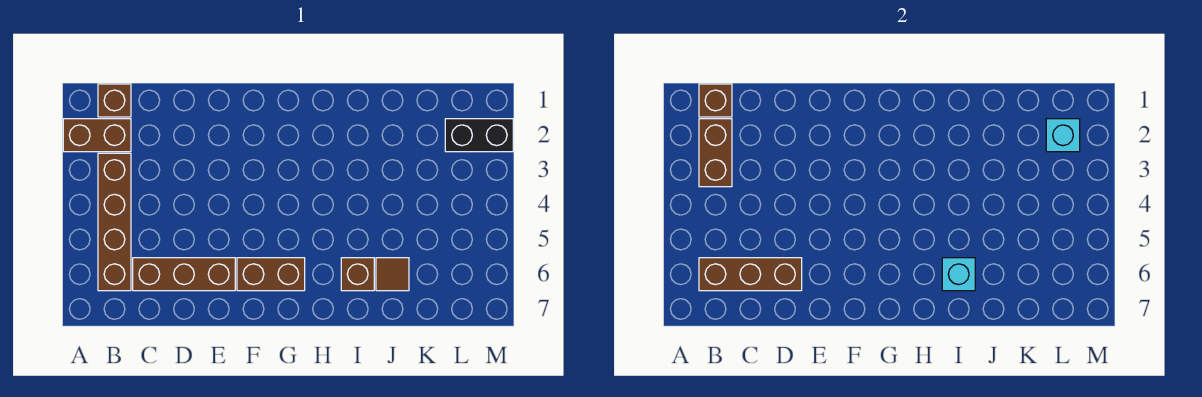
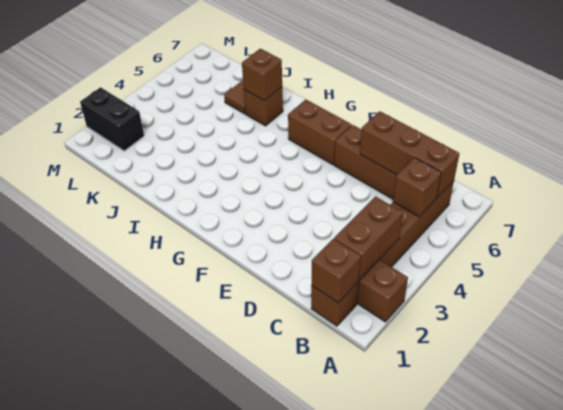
none -> brown brick B5 level 2
cyan brick I6 level 2 -> brown brick I6 level 2
cyan brick L2 level 2 -> none

